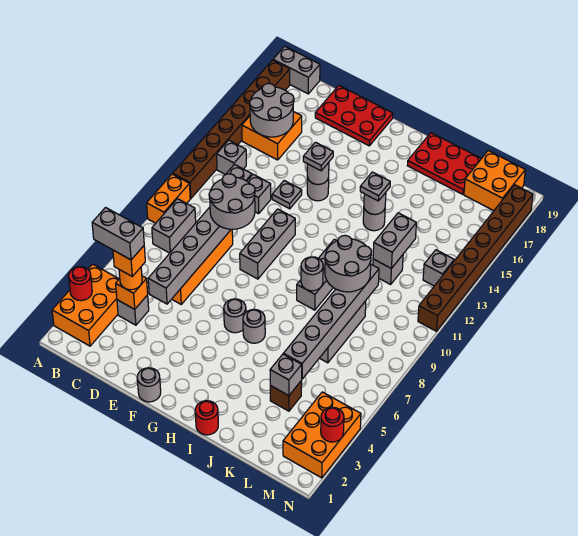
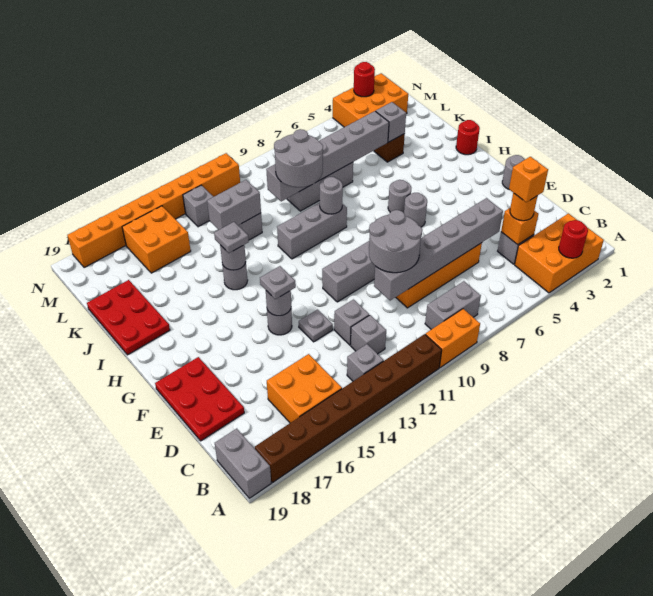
grey brick B4:C4 level 5 -> none
grey round brick B15:C16 level 2 -> none
orange brick L18:M19 level 1 -> orange brick L15:M16 level 1
brown brick N11:N18 level 1 -> orange brick N11:N18 level 1

